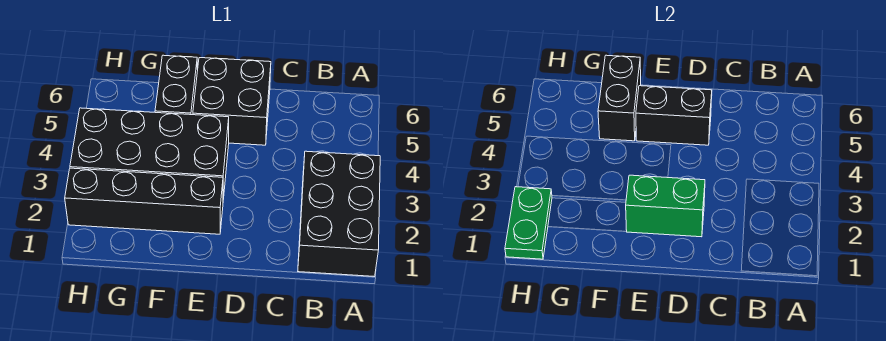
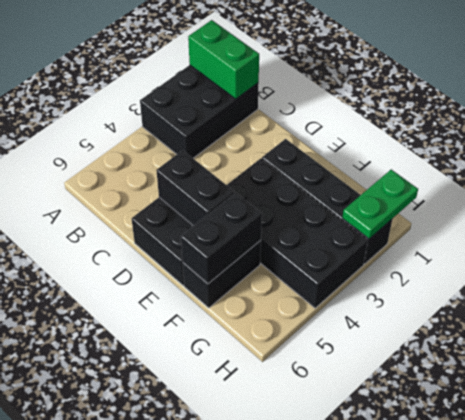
green brick D2:E2 level 2 -> green brick A1:B1 level 2

